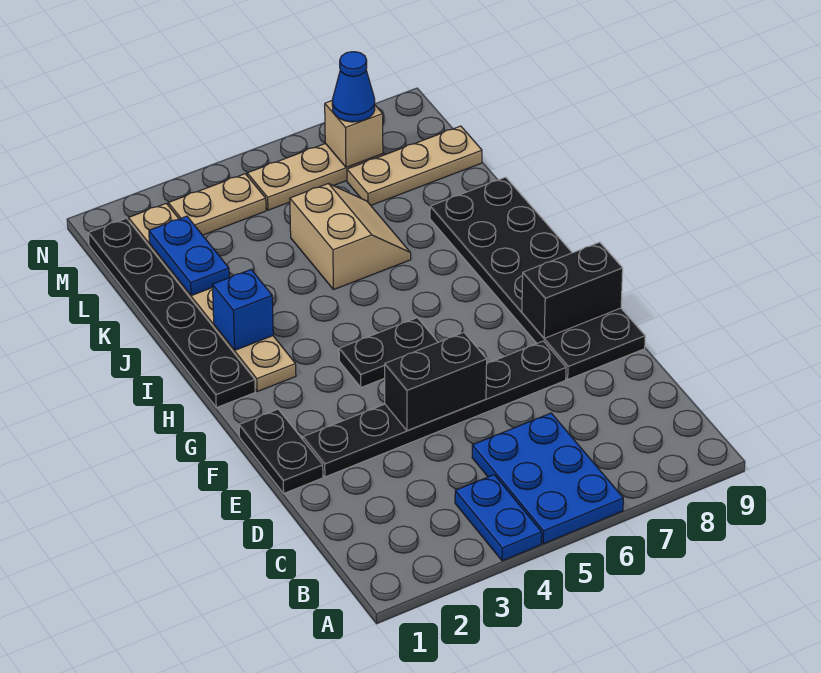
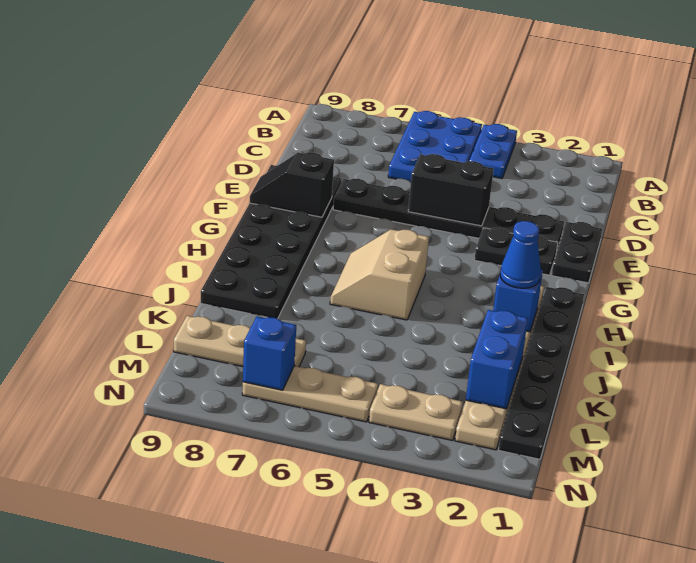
black brick F8:F9 level 2 -> black slope F8:F9 level 2 top 8
black plate G4:G5 level 1 -> black plate F2:F3 level 1
tan slope J5:K6 level 1 top 5 -> tan slope H5:I6 level 1 top 5
blue plate K2:L2 level 2 -> blue brick K2:L2 level 2
tan brick M7 level 2 -> blue brick M7 level 2
blue cone M7 level 3 -> blue cone I2 level 3

